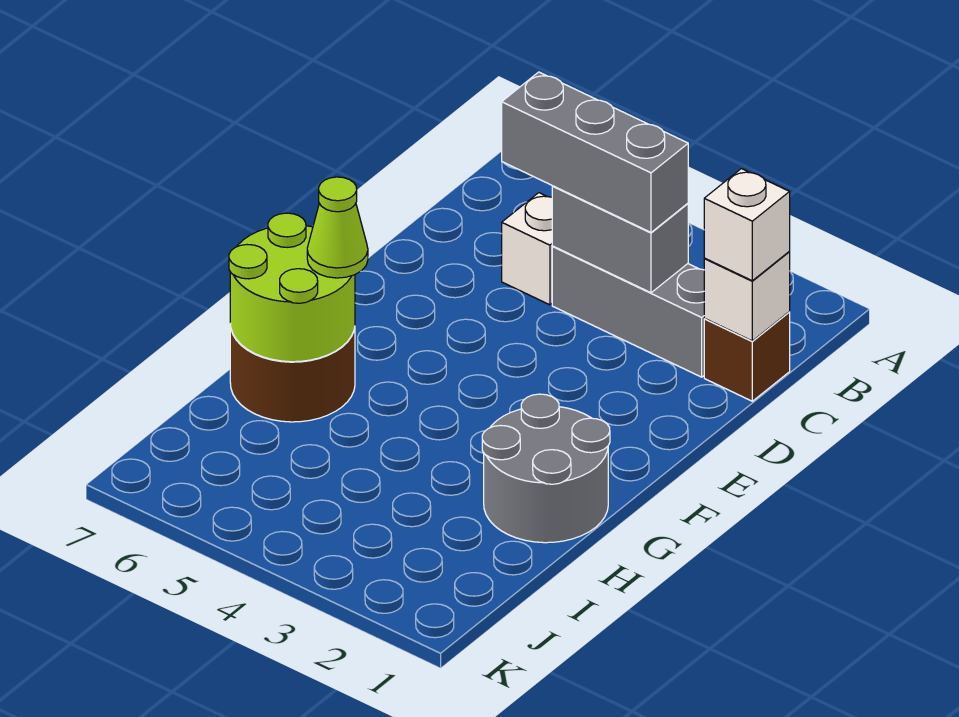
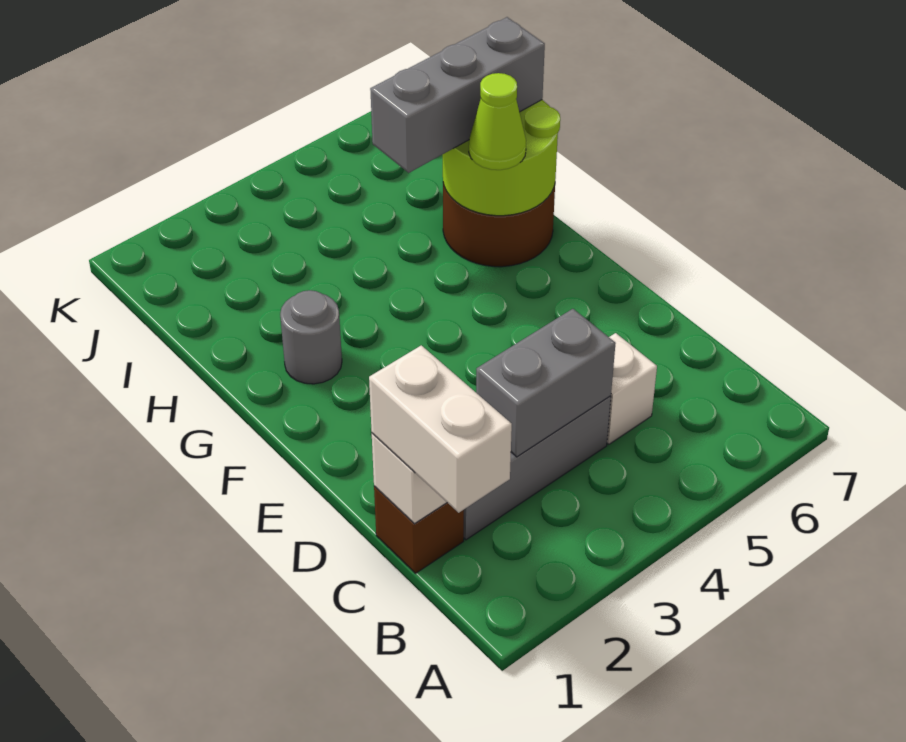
white brick C1 level 3 -> white brick B1:C1 level 3
grey brick C3:C5 level 3 -> grey brick H5:H7 level 3
grey round brick G1:H2 level 1 -> grey round brick G2 level 1

